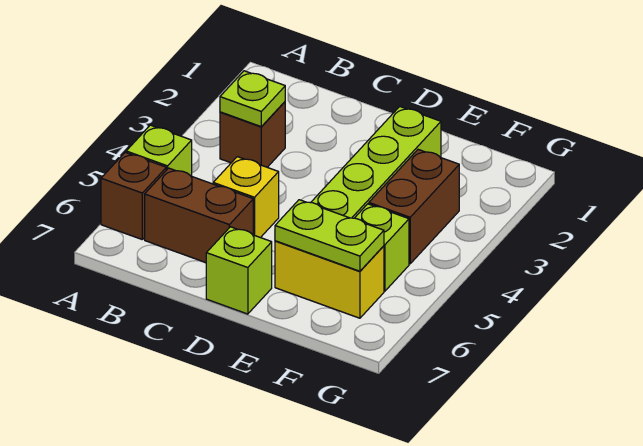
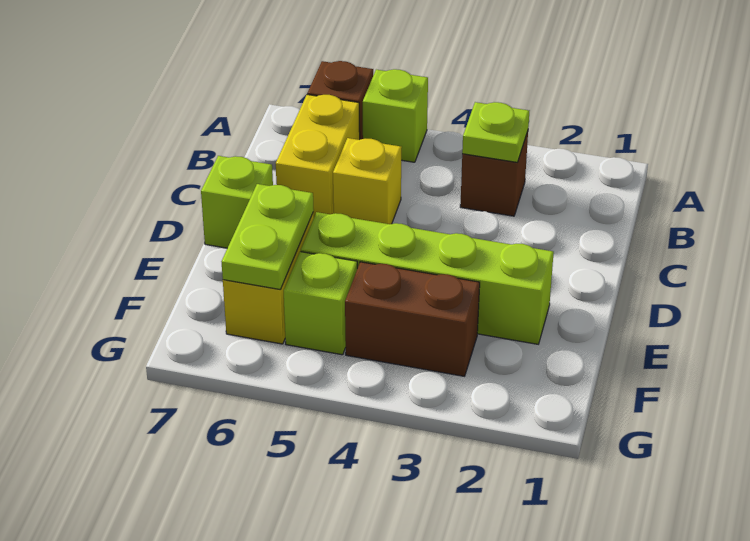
brown brick B6:C6 level 1 -> yellow brick B6:C6 level 1

